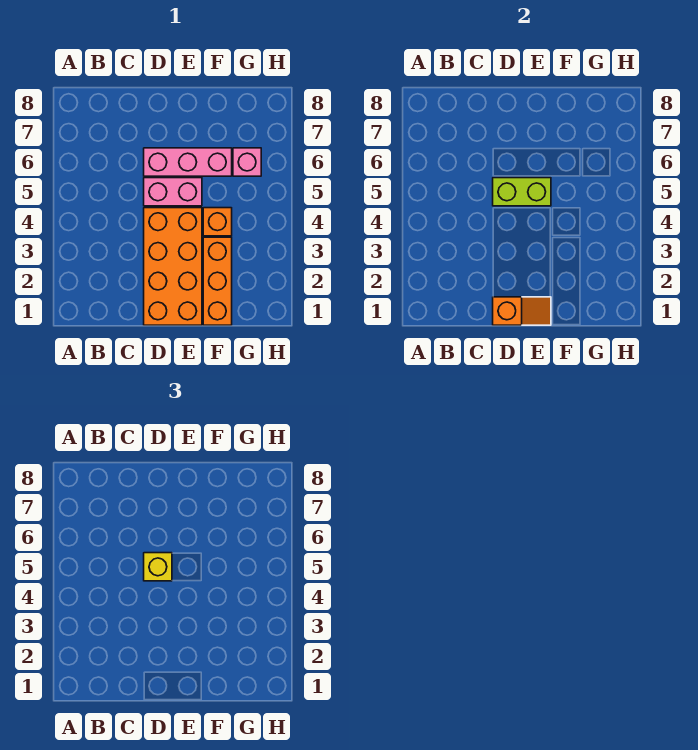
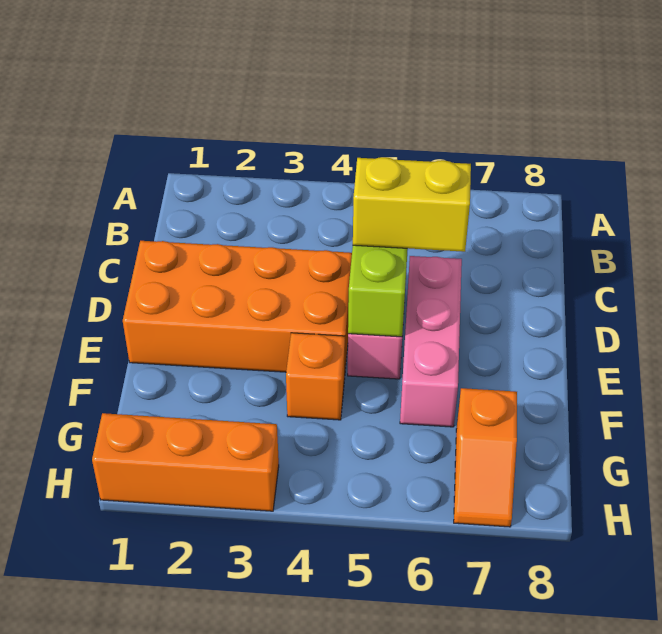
orange slope D1:E1 level 2 top D -> orange slope G7:H7 level 1 top G
yellow brick D5 level 3 -> yellow brick D5:D6 level 3
orange brick F1:F3 level 1 -> orange brick H1:H3 level 1
pink brick G6 level 1 -> none

